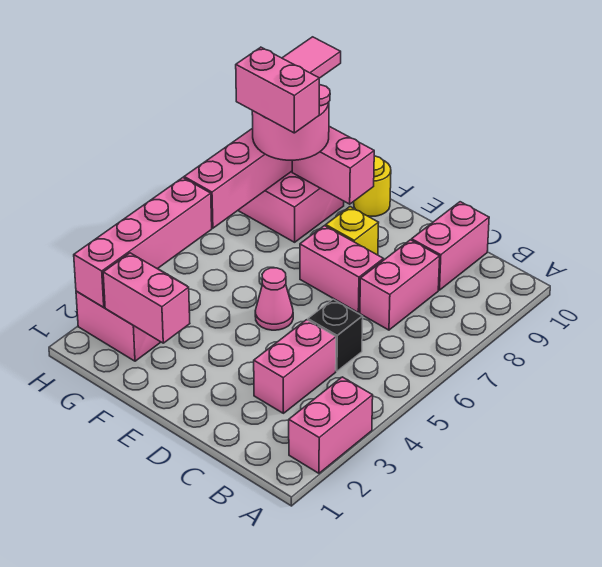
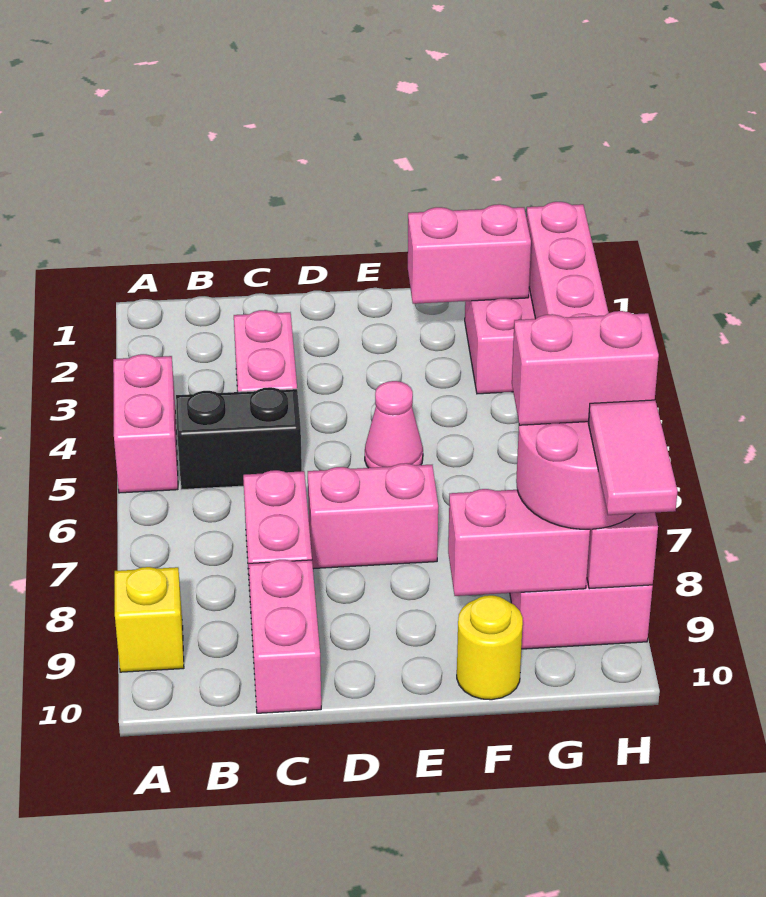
pink brick A2:A3 level 1 -> pink brick A4:A5 level 1
black brick C5 level 1 -> black brick B5:C5 level 1
yellow brick E8 level 1 -> yellow brick A9 level 1

